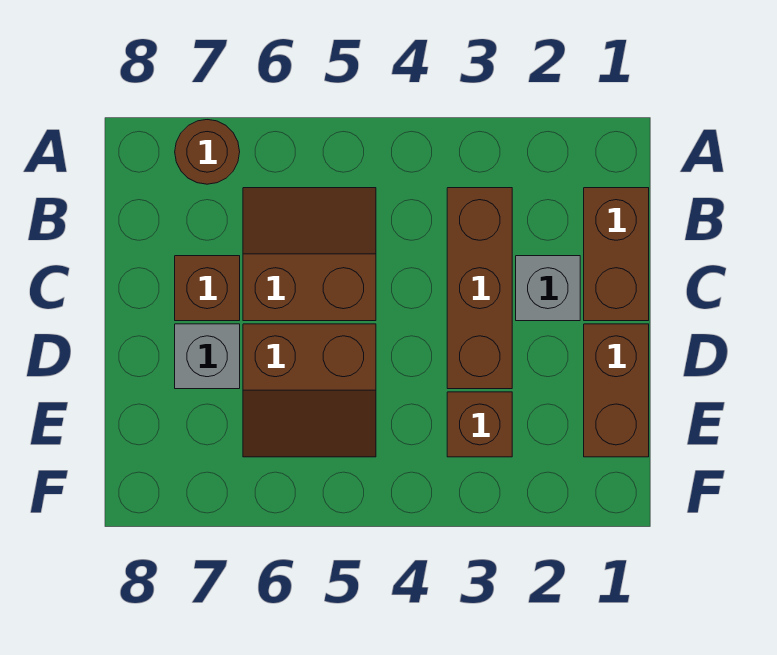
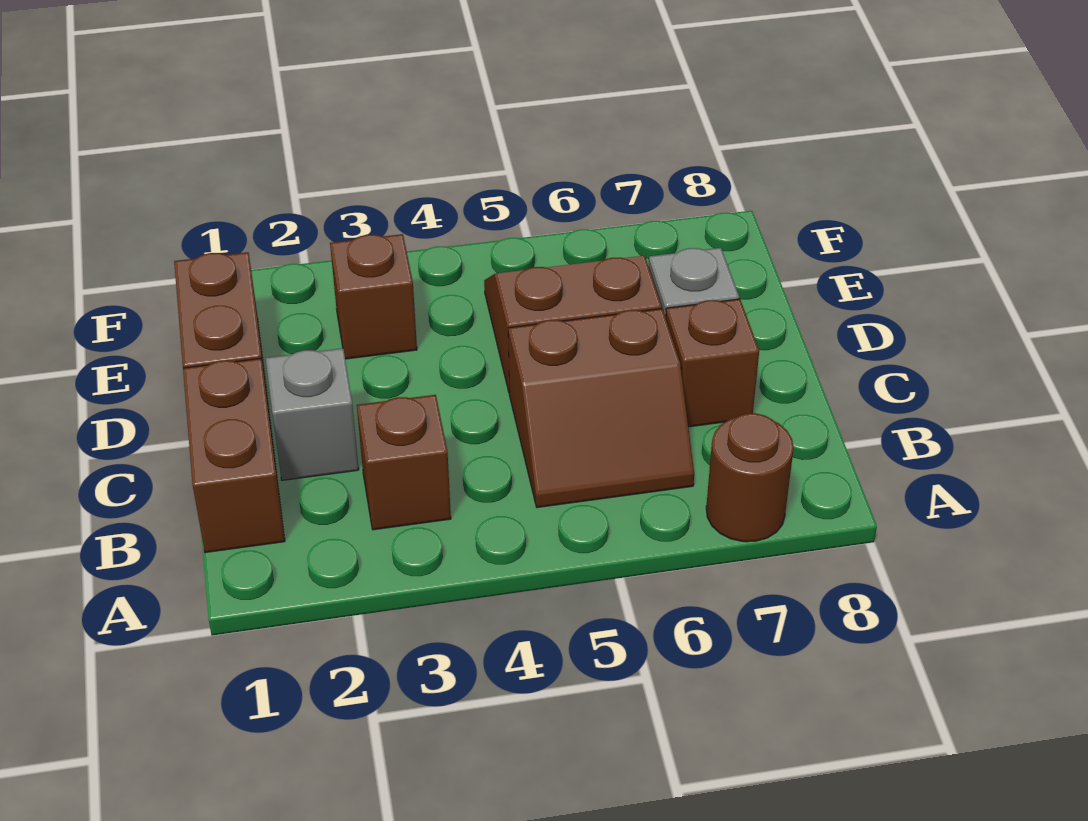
brown brick B3:D3 level 1 -> brown brick B3 level 1

